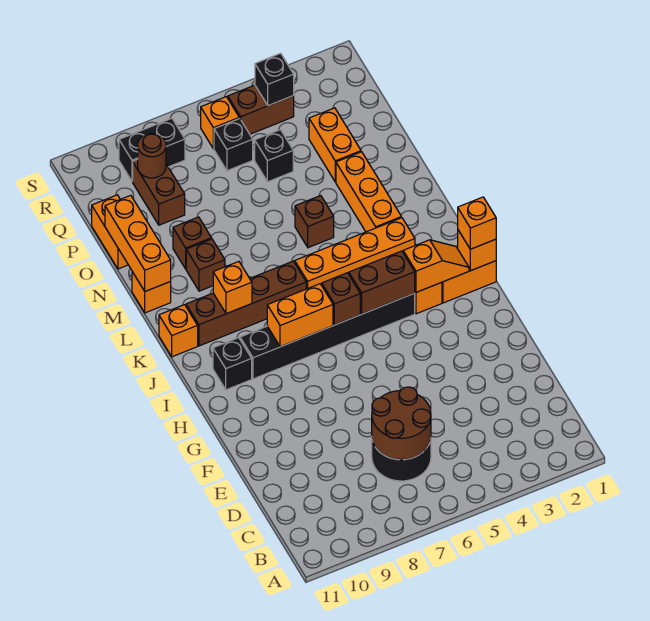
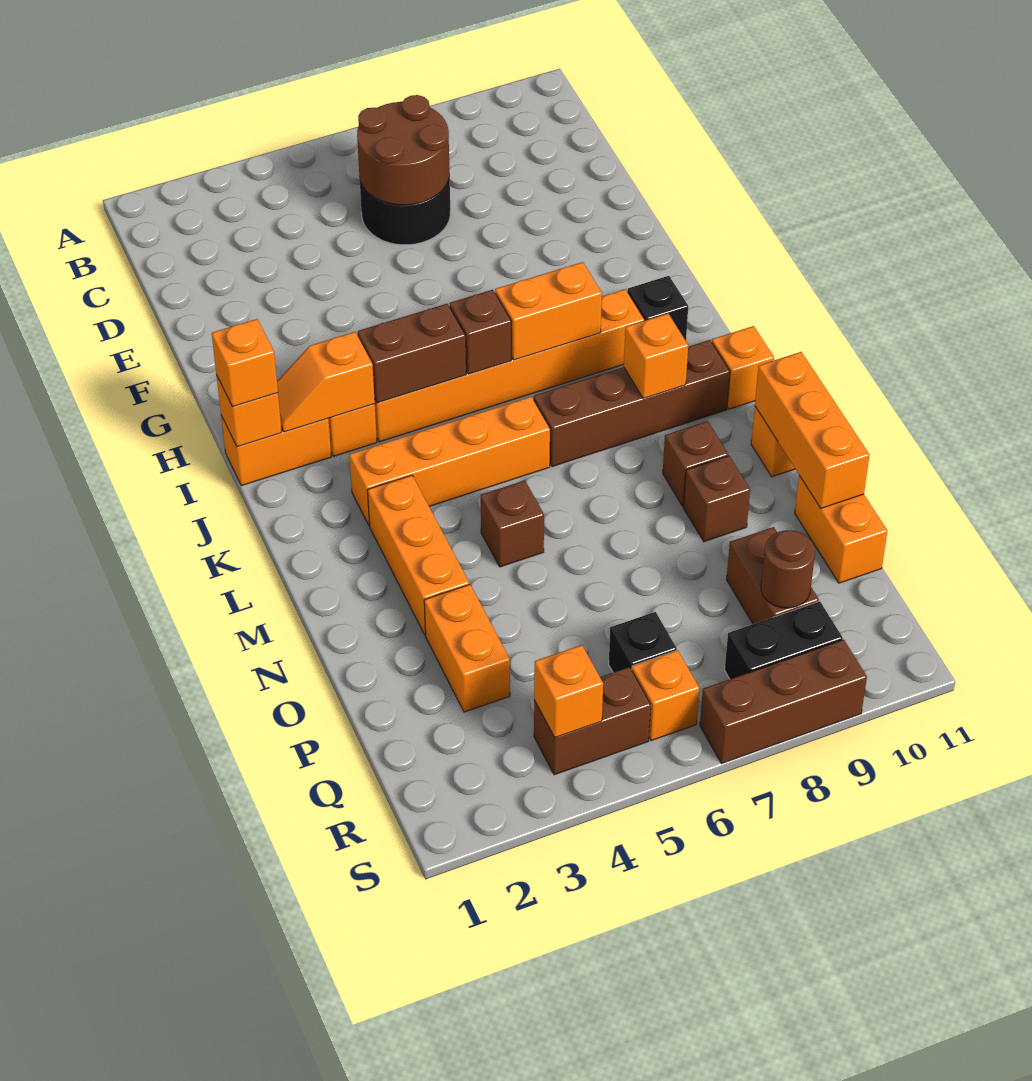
black brick I4:I9 level 1 -> orange brick I4:I9 level 1
black brick P5 level 1 -> none
black brick R4 level 2 -> orange brick R4 level 2
none -> brown brick S7:S9 level 1

